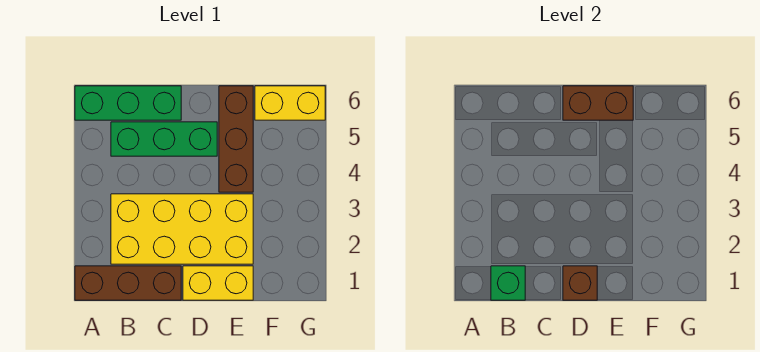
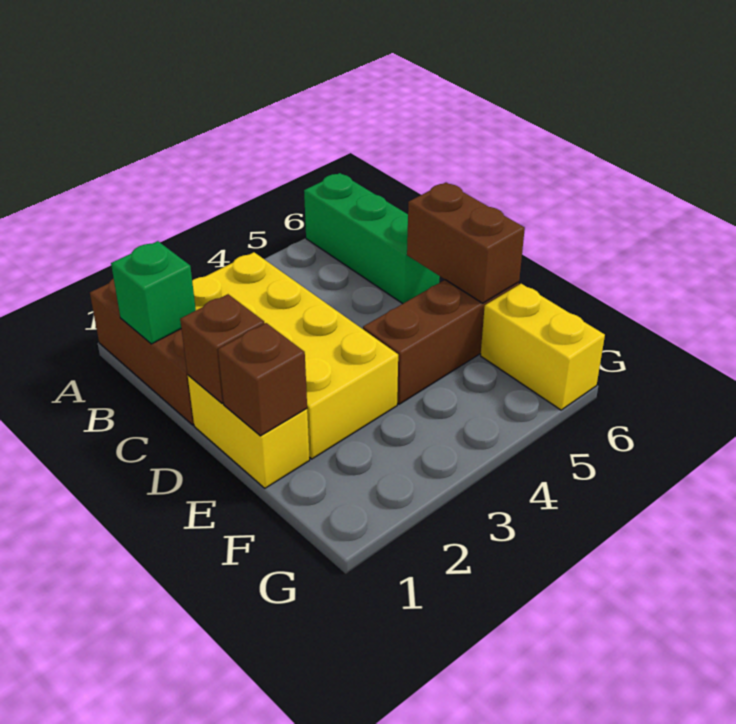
green brick B5:D5 level 1 -> none
none -> brown brick E1 level 2

